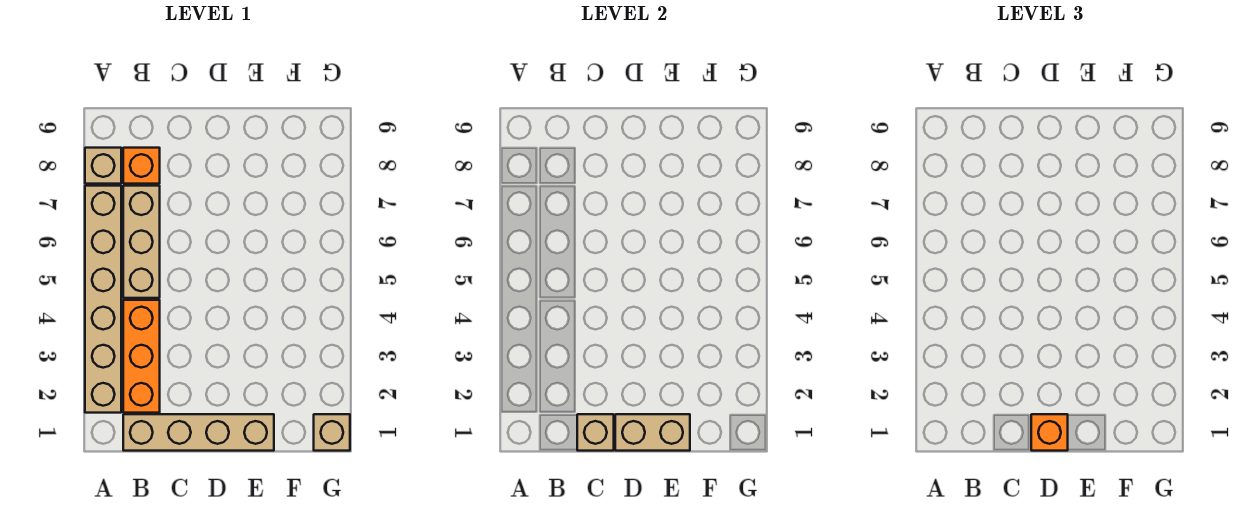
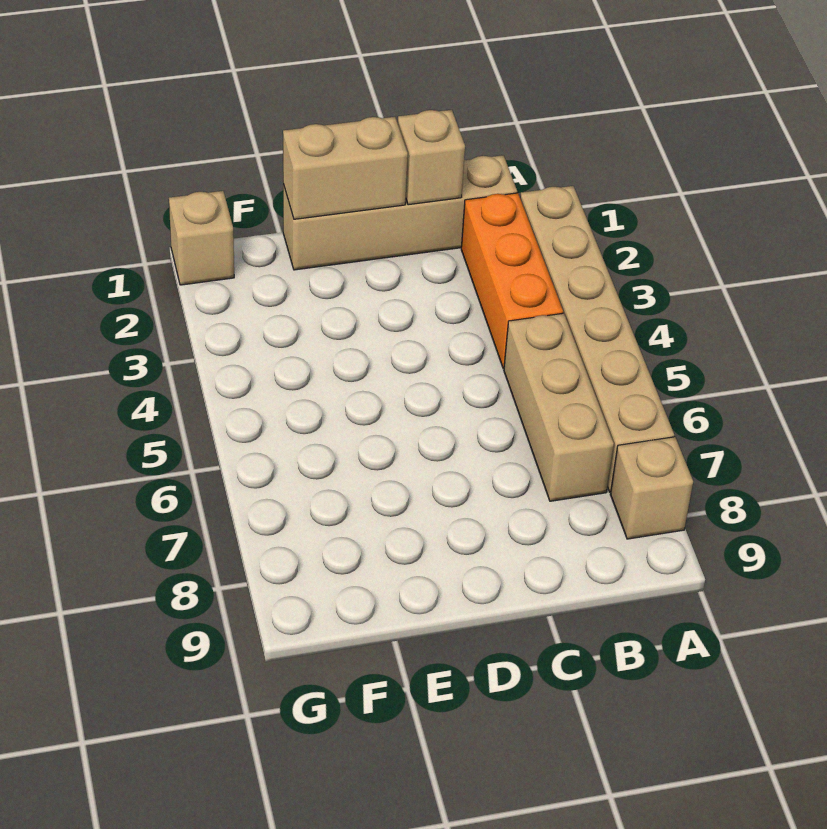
orange brick B8 level 1 -> none
orange brick D1 level 3 -> none

